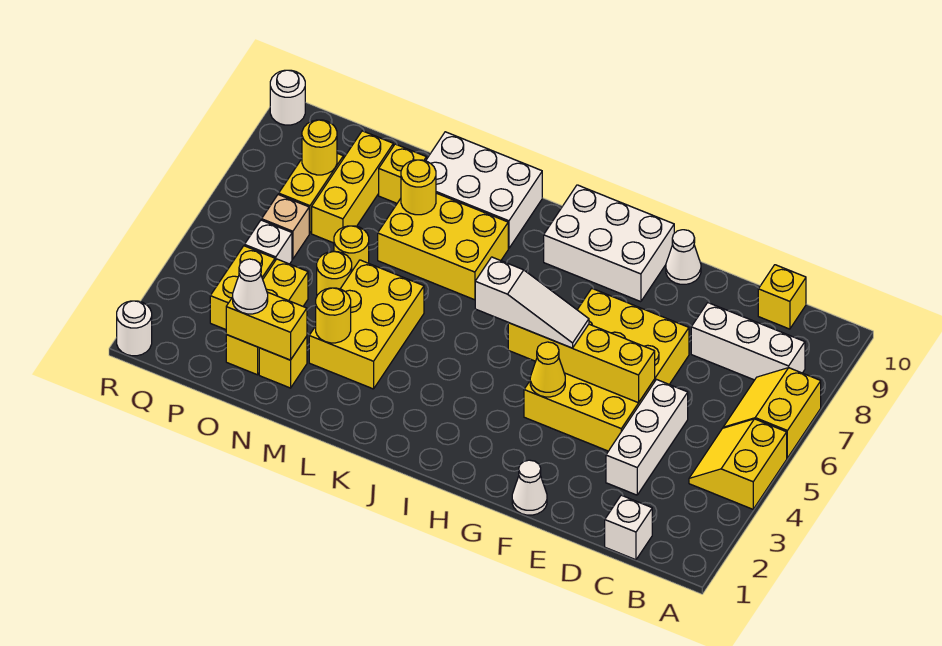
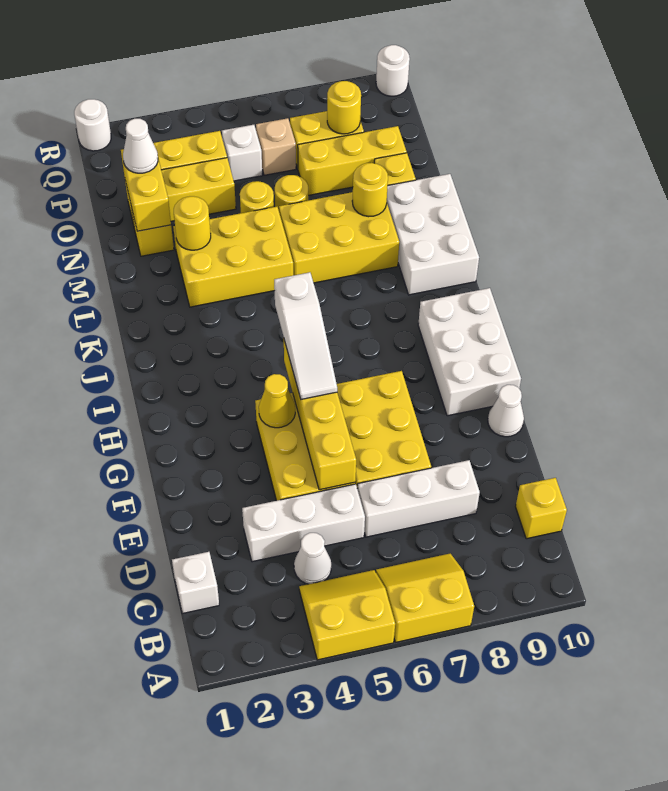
white brick B8:D8 level 1 -> white brick D6:D8 level 1
white cone F1 level 1 -> white cone C4 level 1
yellow brick K7:M8 level 1 -> yellow brick L6:M8 level 1

